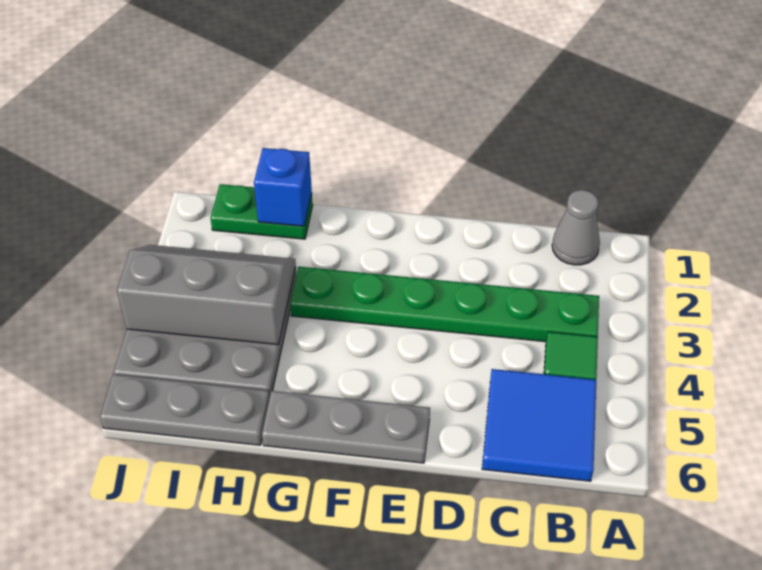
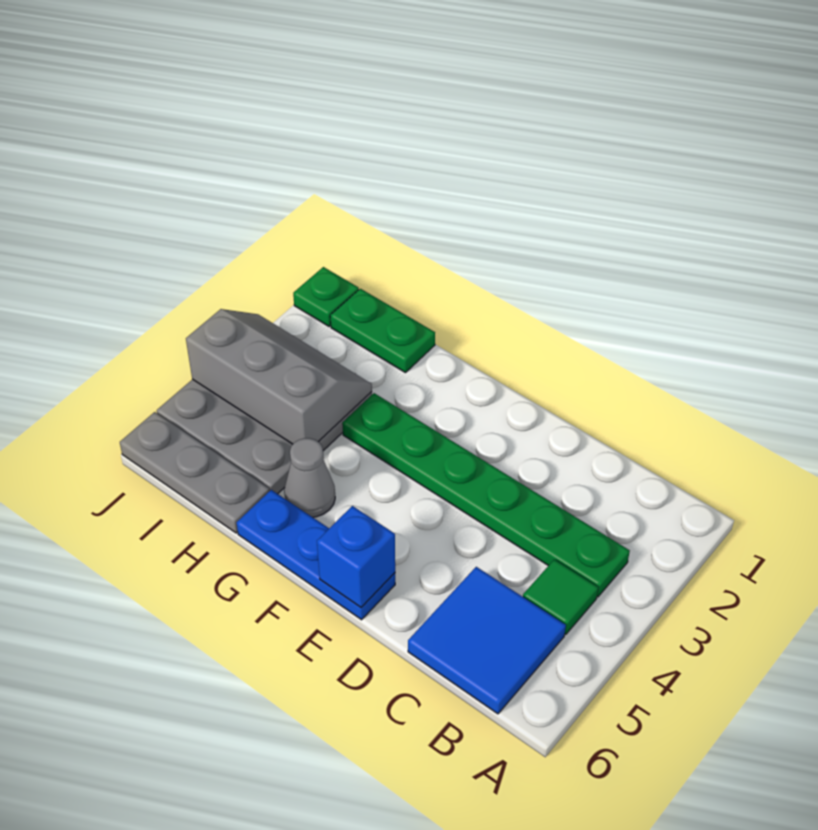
grey cone B1 level 1 -> grey cone G5 level 1
grey plate E6:G6 level 1 -> blue plate E6:G6 level 1
blue brick H1 level 2 -> blue brick E6 level 2
none -> green plate J1 level 1

